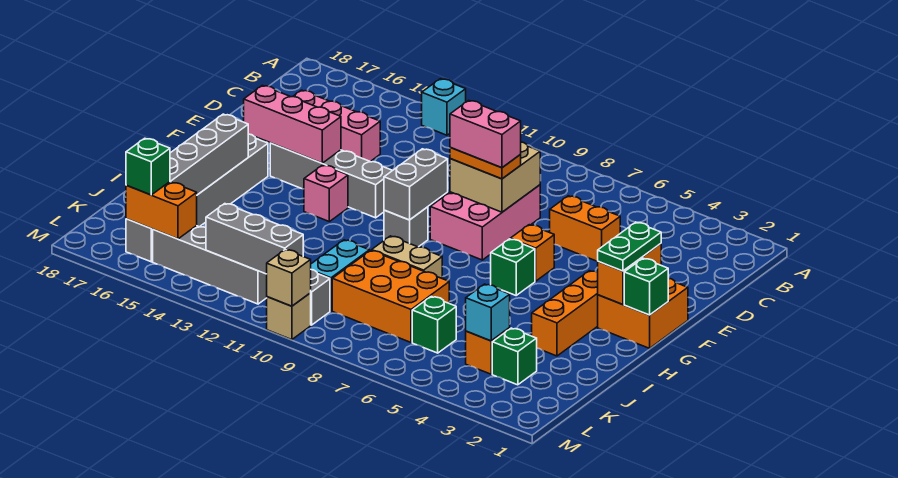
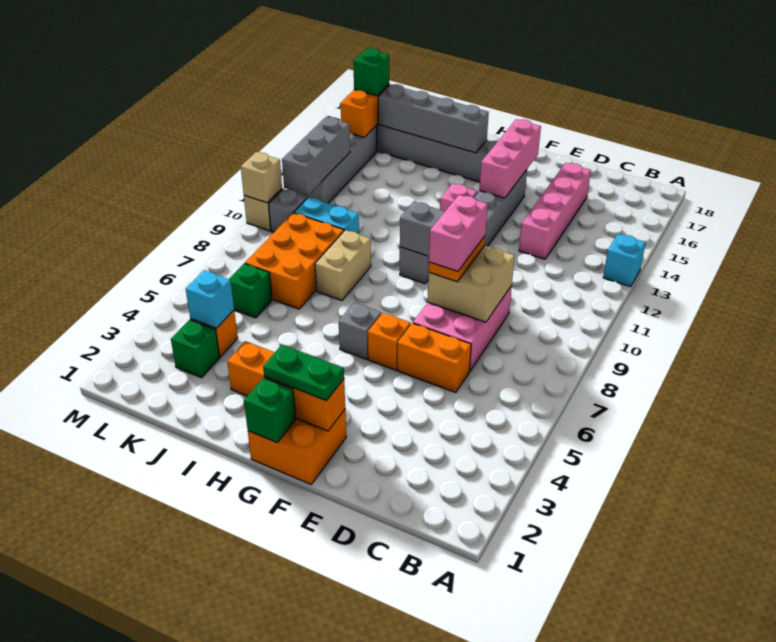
orange brick D5:D6 level 1 -> orange brick D6:E6 level 1
pink brick D8:F9 level 1 -> pink brick D7:E9 level 1
pink brick D14:D16 level 1 -> pink brick D13:D16 level 1
green brick G6 level 1 -> grey brick G6 level 1

